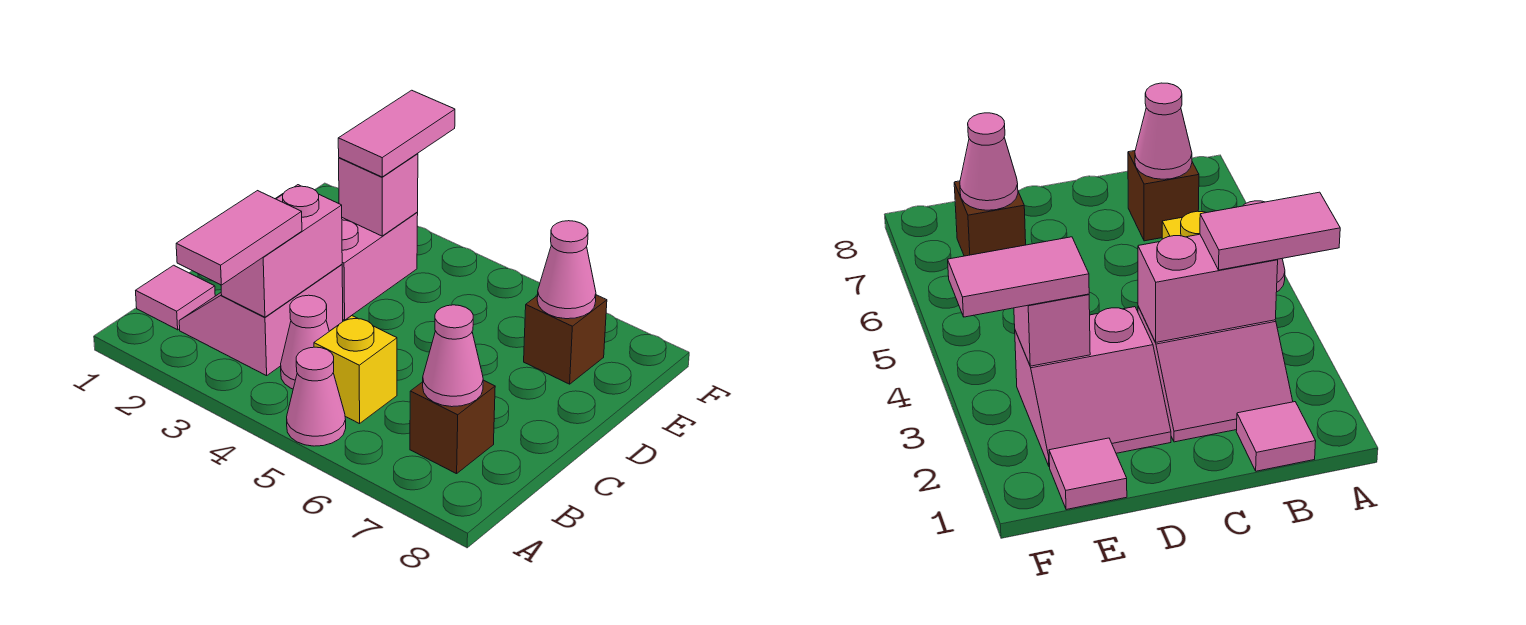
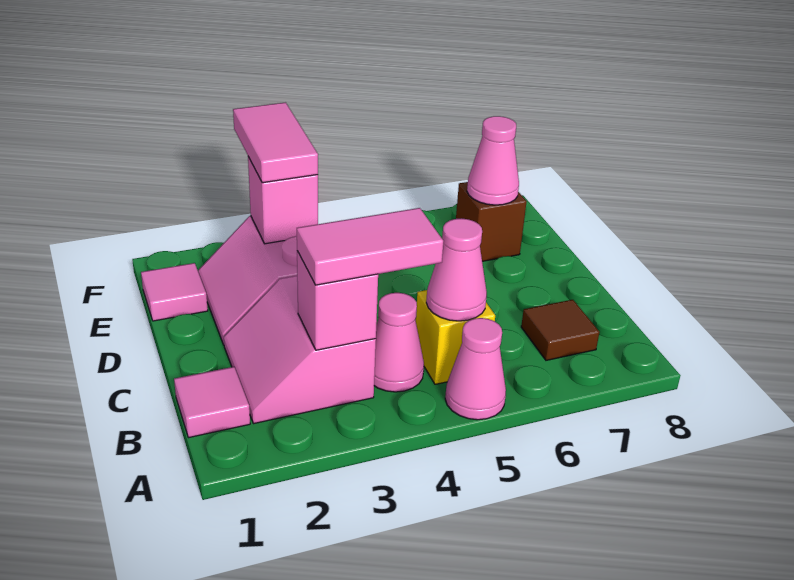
pink tile A3:B3 level 3 -> pink tile B3:B4 level 3
pink brick B3:C3 level 2 -> pink brick B3 level 2
brown brick B7 level 1 -> brown tile B7 level 1
pink cone B7 level 2 -> pink cone B5 level 2

